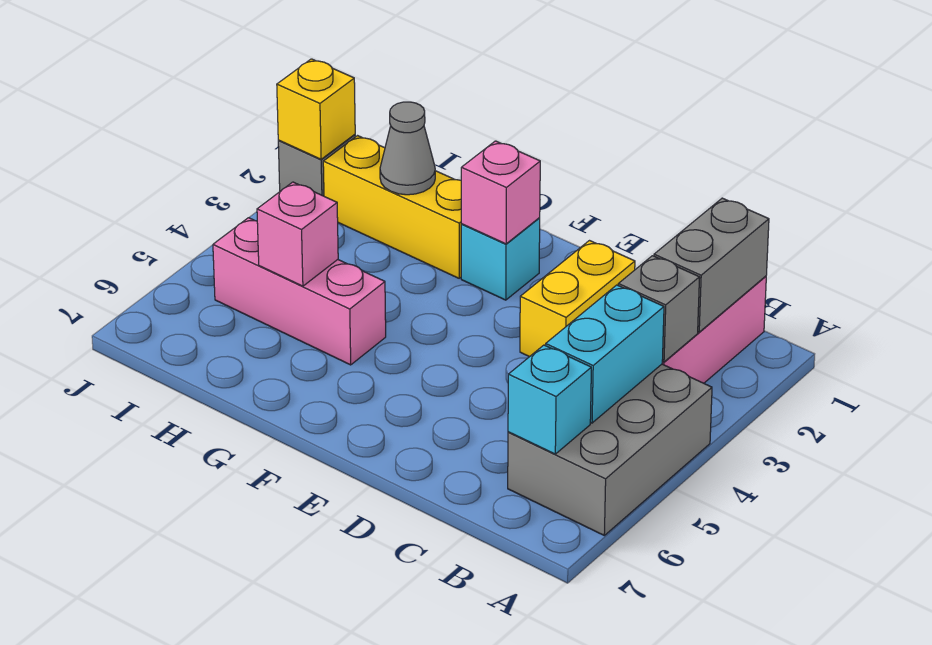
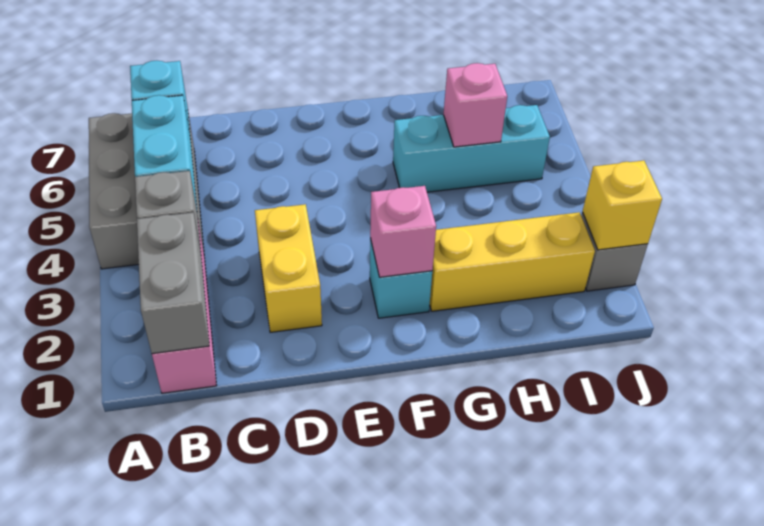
pink brick G5:I5 level 1 -> cyan brick G5:I5 level 1
grey cone H2 level 2 -> none

